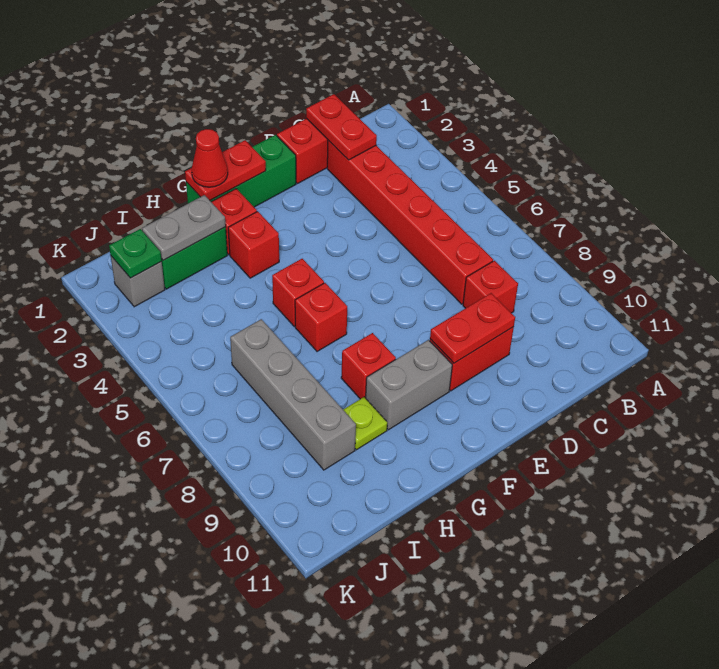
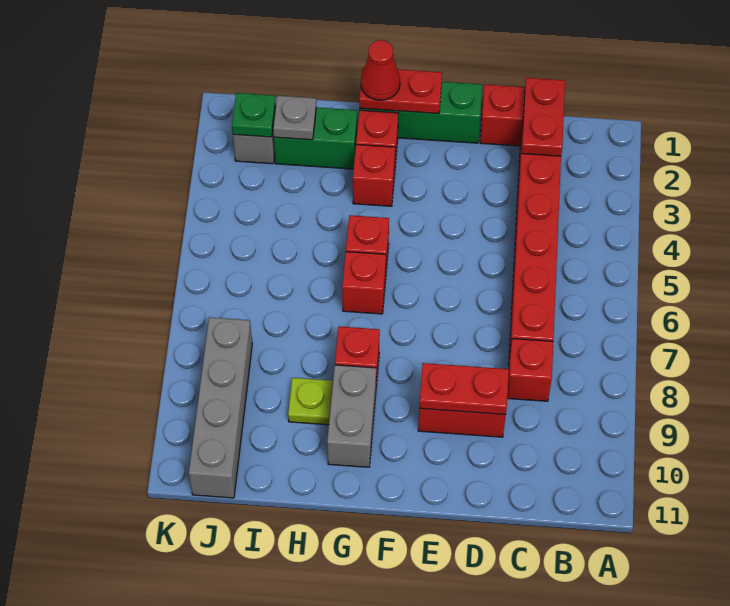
grey brick F9:G9 level 1 -> grey brick G9:G10 level 1
grey plate H2:I2 level 2 -> grey plate I2 level 2
grey brick I6:I9 level 1 -> grey brick J8:J11 level 1

